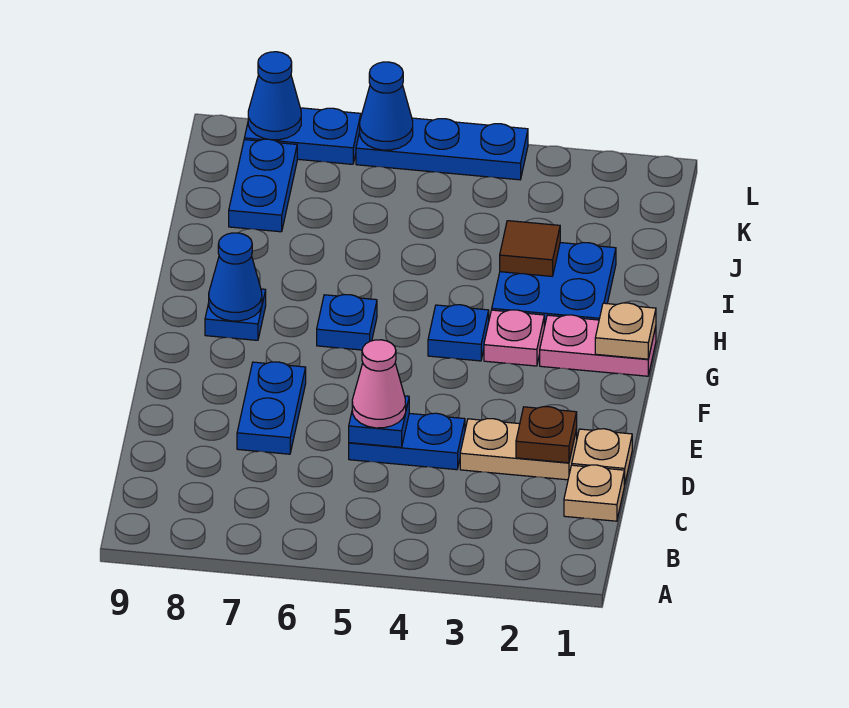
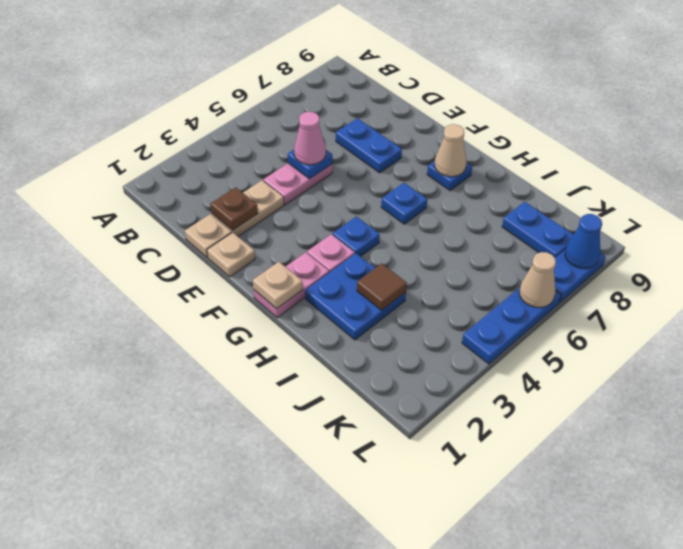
tan plate C1 level 1 -> tan plate E1 level 1
blue plate D4:D5 level 1 -> pink plate D4:D5 level 1
blue cone G8 level 2 -> tan cone G8 level 2
blue cone L6 level 2 -> tan cone L6 level 2

